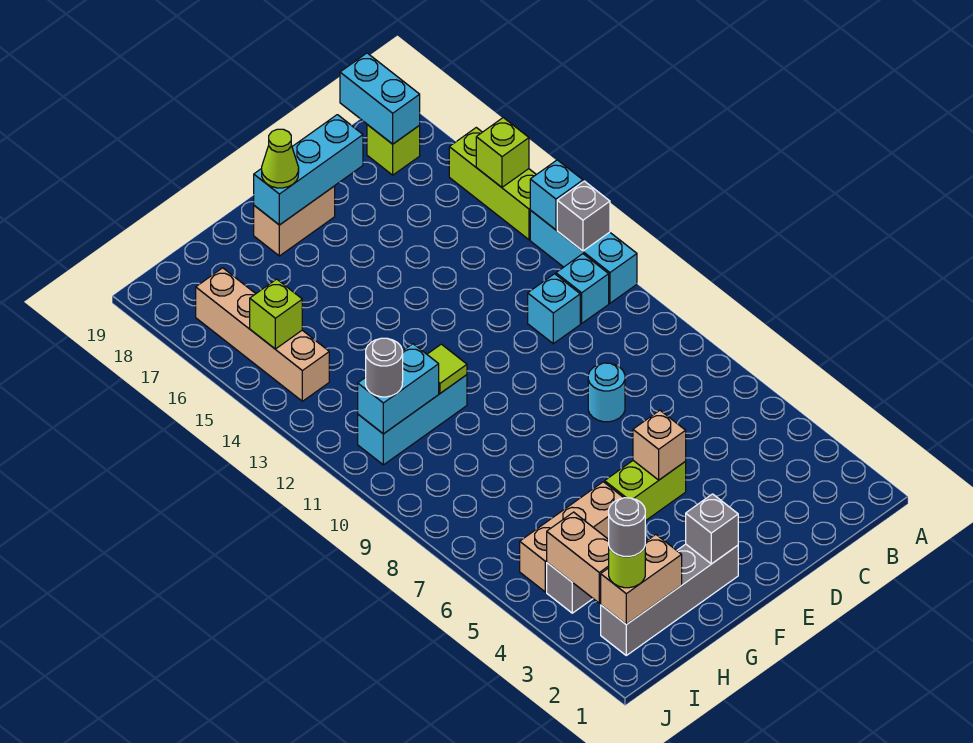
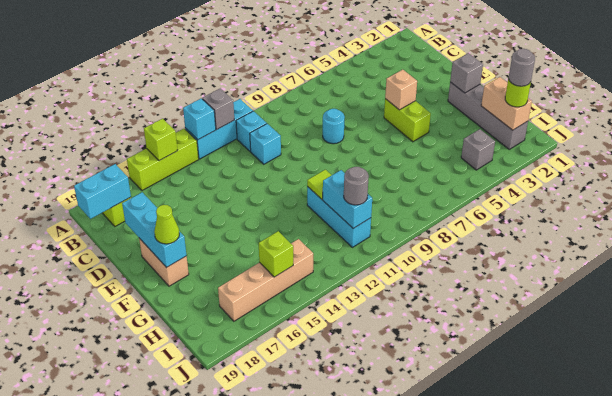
tan brick G5:I5 level 1 -> none
tan brick I3:I4 level 2 -> none

